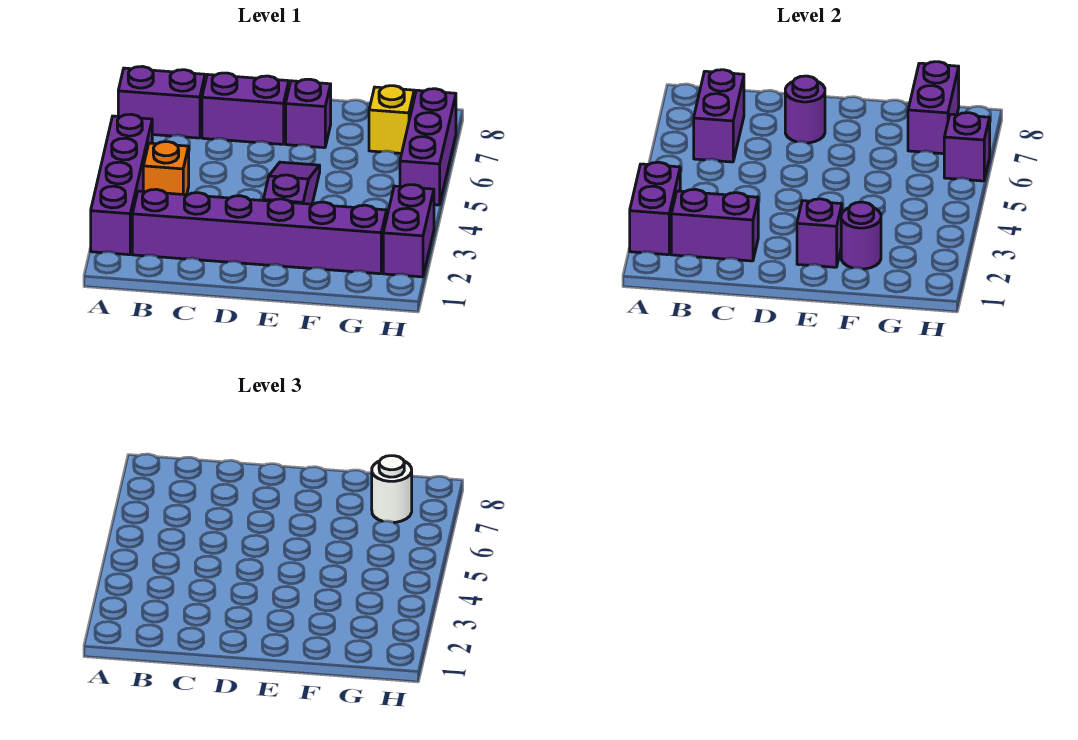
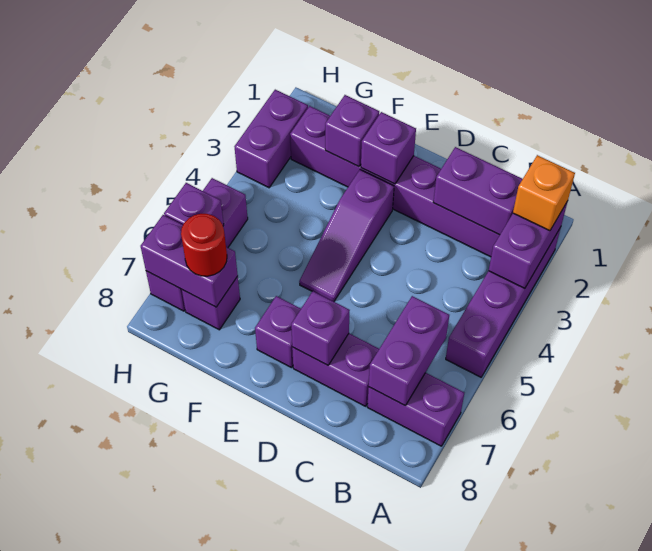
orange brick B4 level 1 -> orange brick A2 level 3
purple round brick D7 level 2 -> purple brick D7 level 2
purple round brick F2 level 2 -> purple brick F2 level 2
yellow brick G7 level 1 -> purple brick G7 level 1
purple brick G7:G8 level 2 -> purple brick G7:H7 level 2
white round brick G7 level 3 -> red round brick G7 level 3

